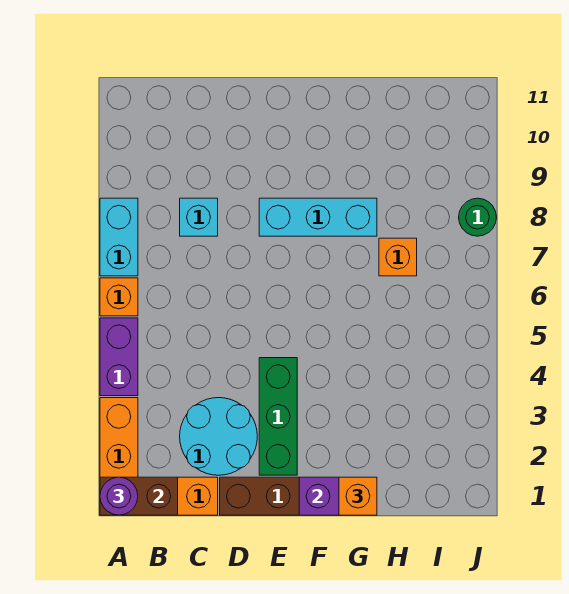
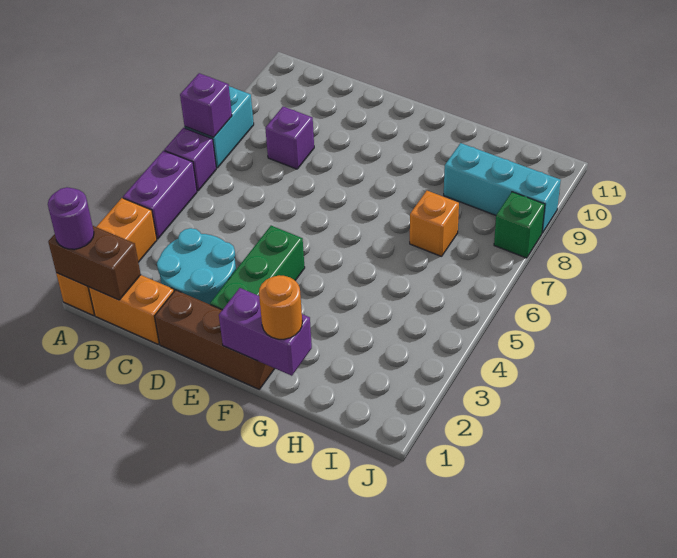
orange brick A6 level 1 -> purple brick A6 level 1
none -> purple brick A7 level 2
cyan brick C8 level 1 -> purple brick C8 level 1
cyan brick E8:G8 level 1 -> cyan brick H9:J9 level 1
orange brick G1 level 3 -> orange round brick G1 level 3
green round brick J8 level 1 -> green brick J8 level 1

